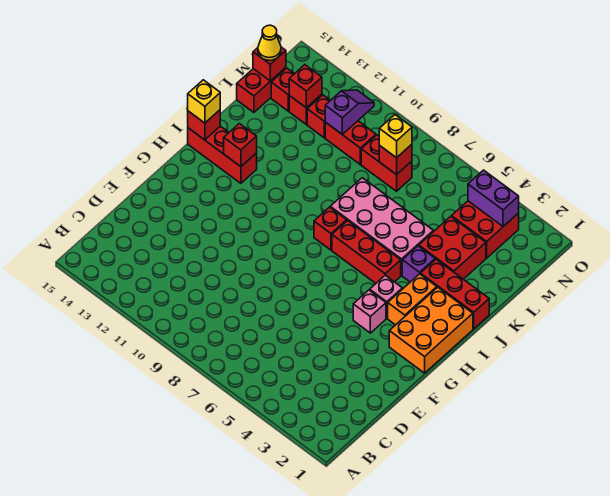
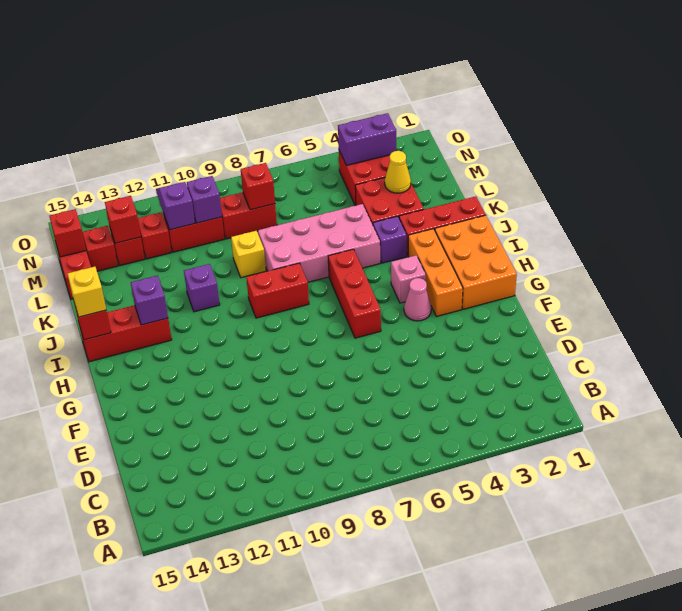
pink brick G4 level 1 -> pink cone G4 level 1
orange brick H3:I3 level 1 -> orange brick G3:I3 level 1
red brick I5:I7 level 1 -> red brick G6:I6 level 1
red brick I8 level 1 -> red brick I8:I9 level 1
red brick I13 level 2 -> purple brick I13 level 2
none -> purple brick J11 level 1
yellow brick M8 level 3 -> yellow brick K9 level 1
none -> purple brick M10 level 2
yellow cone M15 level 3 -> yellow cone L3 level 2

